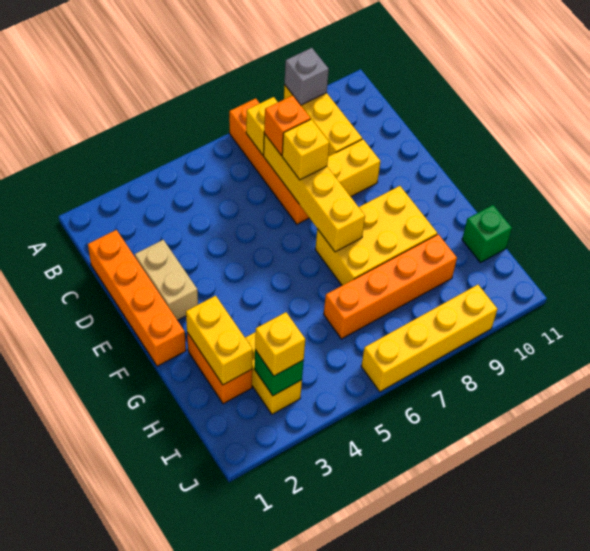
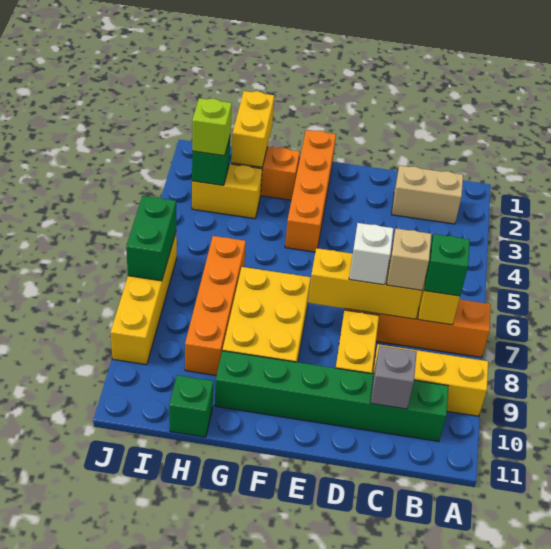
grey brick A9 level 2 -> grey brick C10 level 2
none -> green brick B7 level 3
none -> green brick B10:G10 level 1
orange brick C1:F1 level 1 -> orange brick F1:F4 level 1
yellow brick C7:F7 level 2 -> yellow brick C7:E7 level 2
orange brick C7 level 3 -> tan brick C7 level 3
tan brick D2:E2 level 1 -> tan brick B2:C2 level 1
yellow brick D7 level 3 -> white brick D7 level 3
yellow brick G2:H2 level 2 -> yellow brick H1:H2 level 2
yellow brick I3 level 3 -> lime brick I3 level 3
none -> green brick J6:J7 level 2

